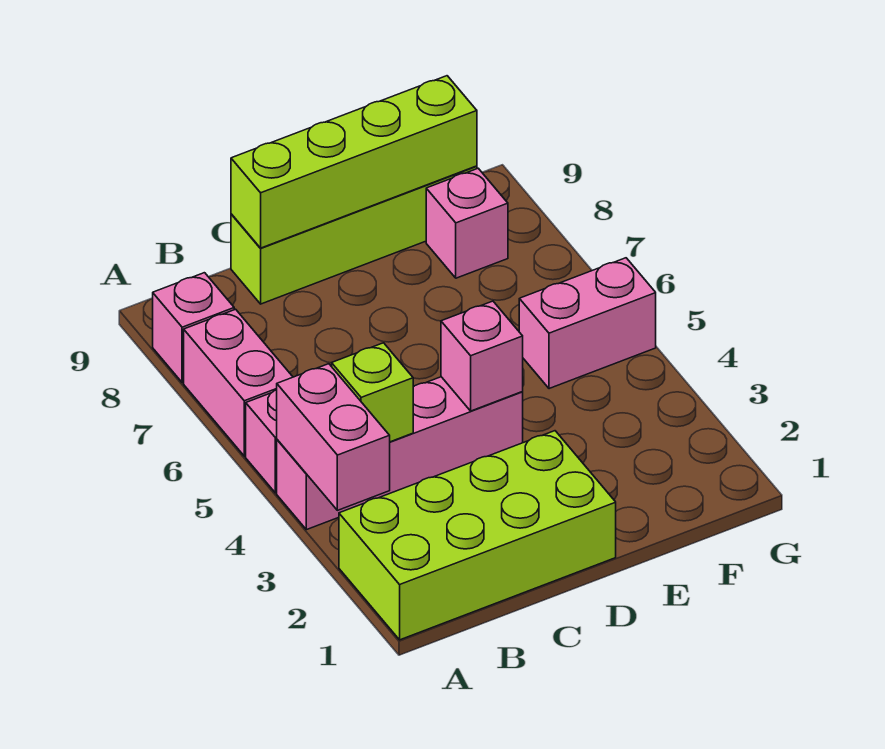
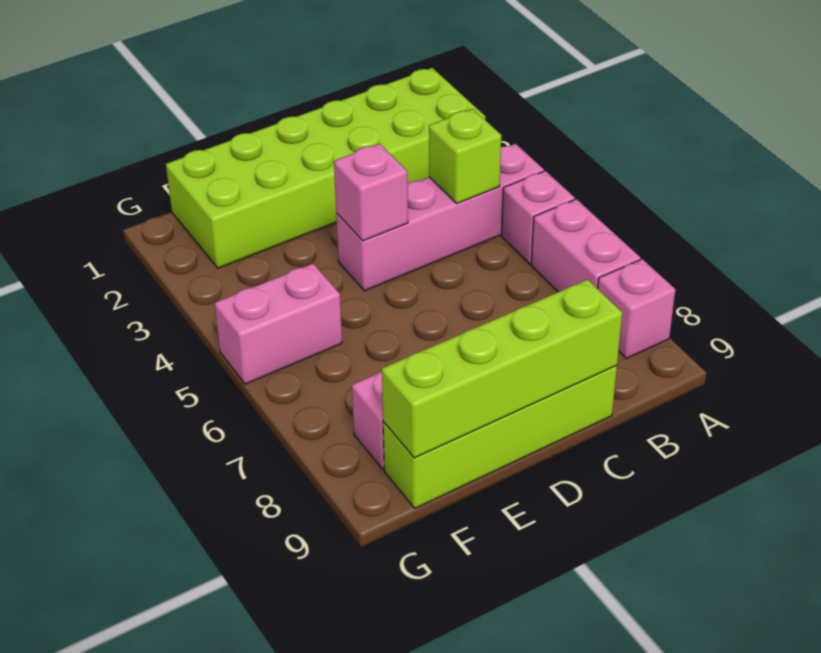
lime brick A1:D2 level 1 -> lime brick A1:F2 level 1
pink brick A3:A4 level 2 -> none

